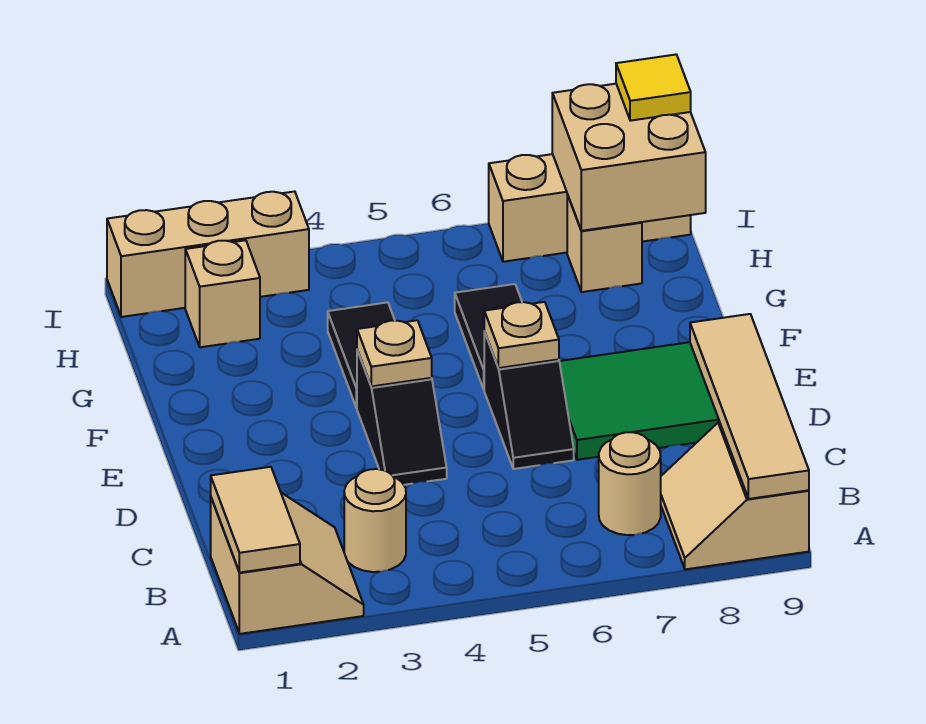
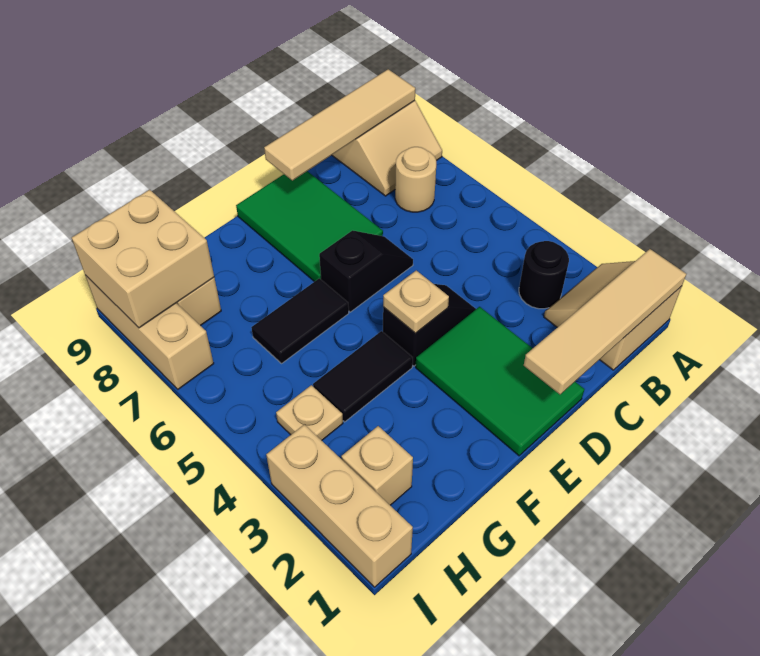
tan tile A1:B1 level 2 -> tan tile A1:D1 level 2
tan round brick B3 level 1 -> black round brick B3 level 1
none -> green tile D1:E3 level 1
tan plate E6 level 2 -> tan plate H4 level 1
yellow tile I9 level 3 -> none

